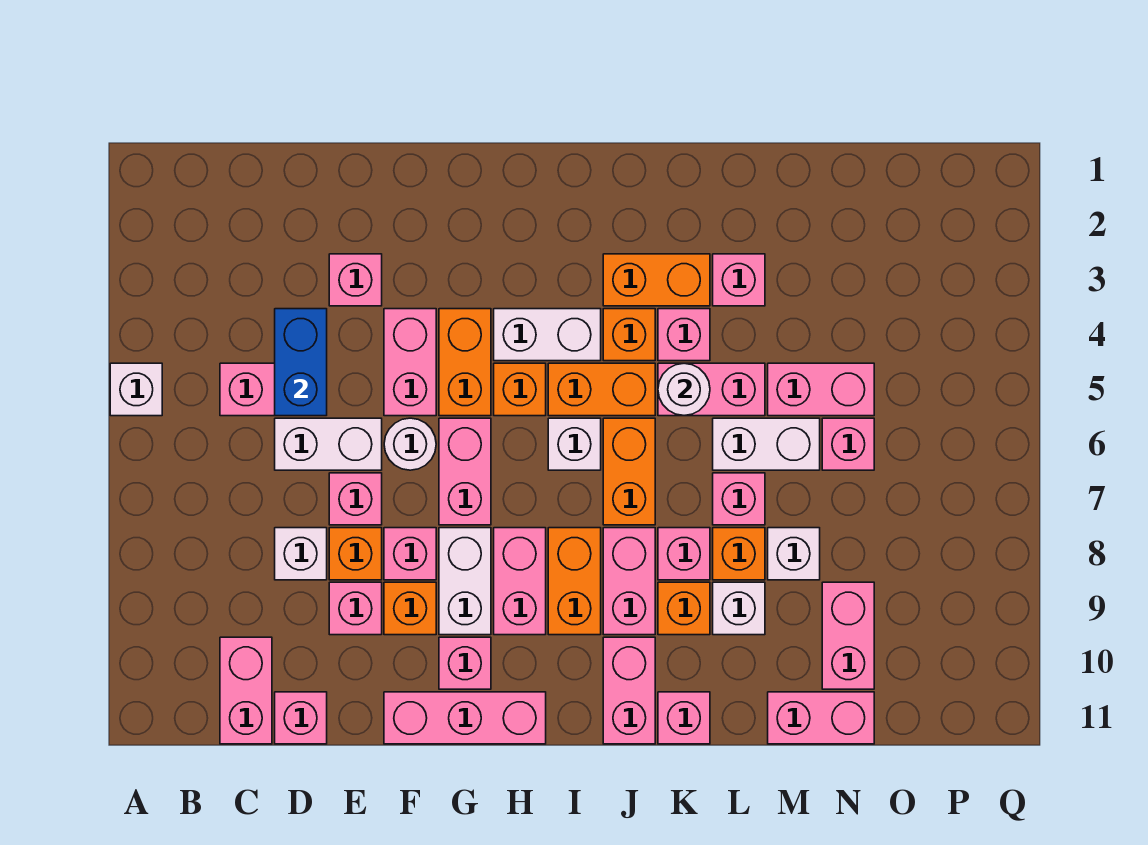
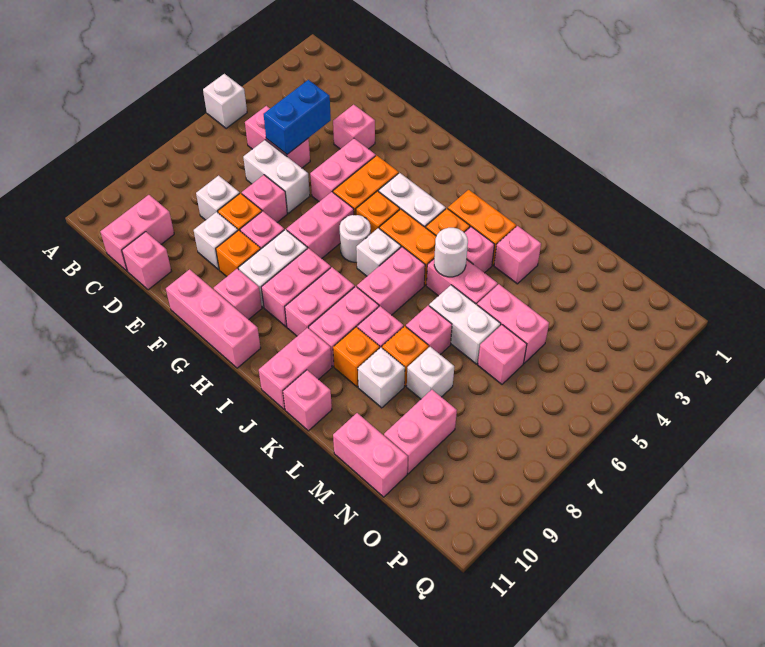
pink brick E9 level 1 -> white brick E9 level 1
white round brick F6 level 1 -> white round brick H6 level 1
orange brick I8:I9 level 1 -> pink brick I8:I9 level 1
orange brick J6:J7 level 1 -> pink brick J6:J7 level 1

